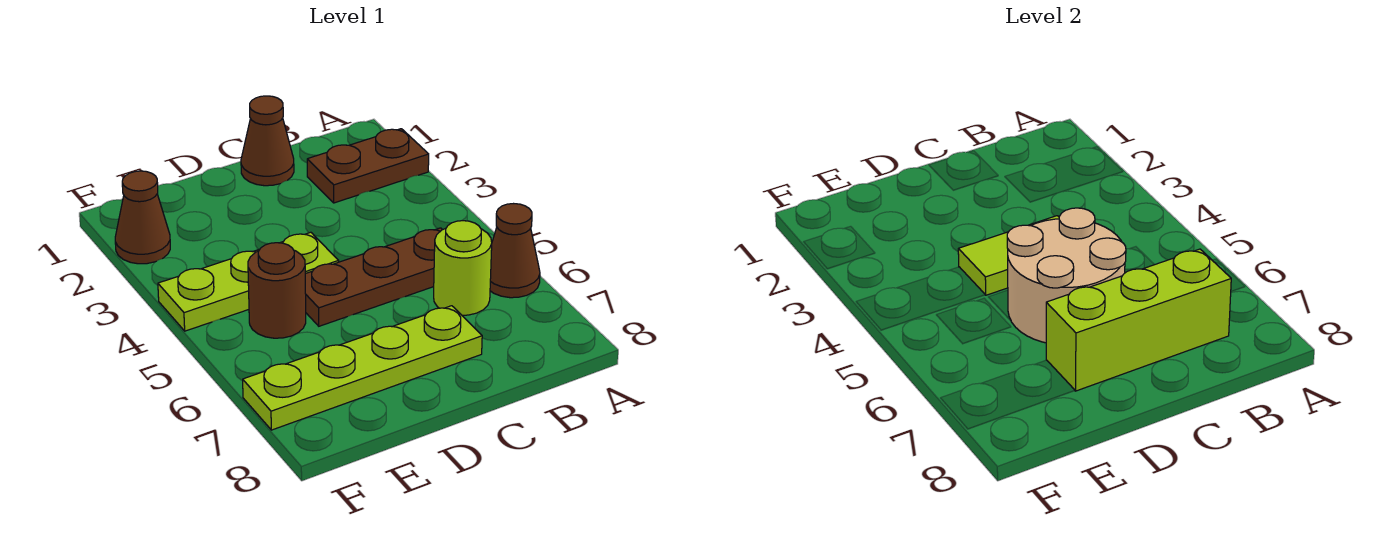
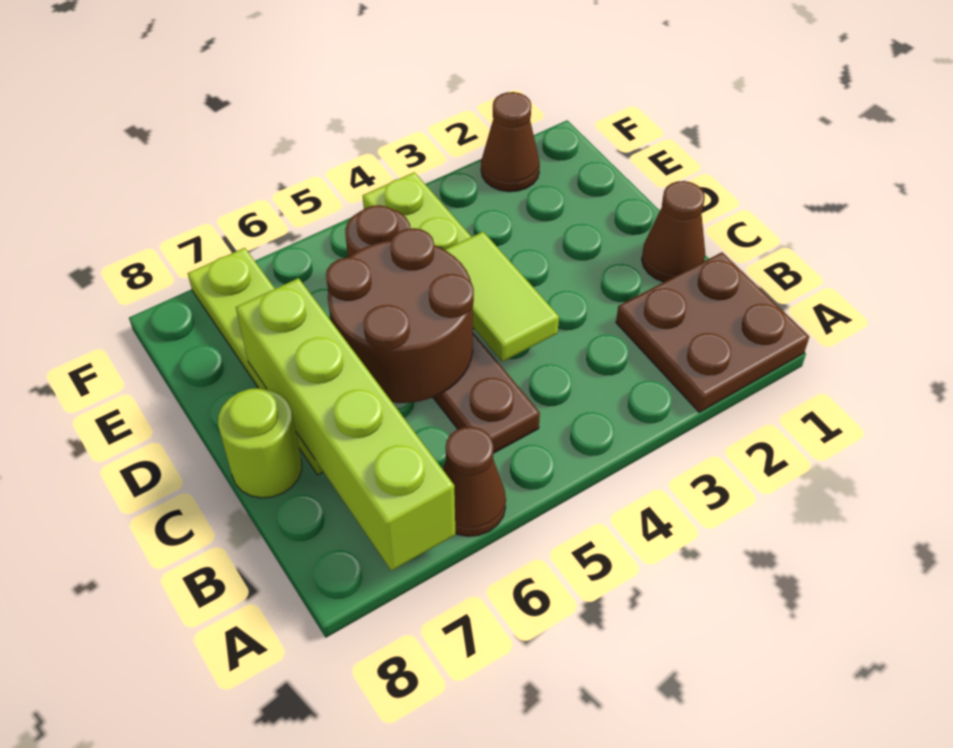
brown plate A2:B2 level 1 -> brown plate A1:B2 level 1
lime round brick B6 level 1 -> lime round brick C8 level 1
lime brick B7:D7 level 2 -> lime brick A7:D7 level 2
tan round brick C5:D6 level 2 -> brown round brick C5:D6 level 2

